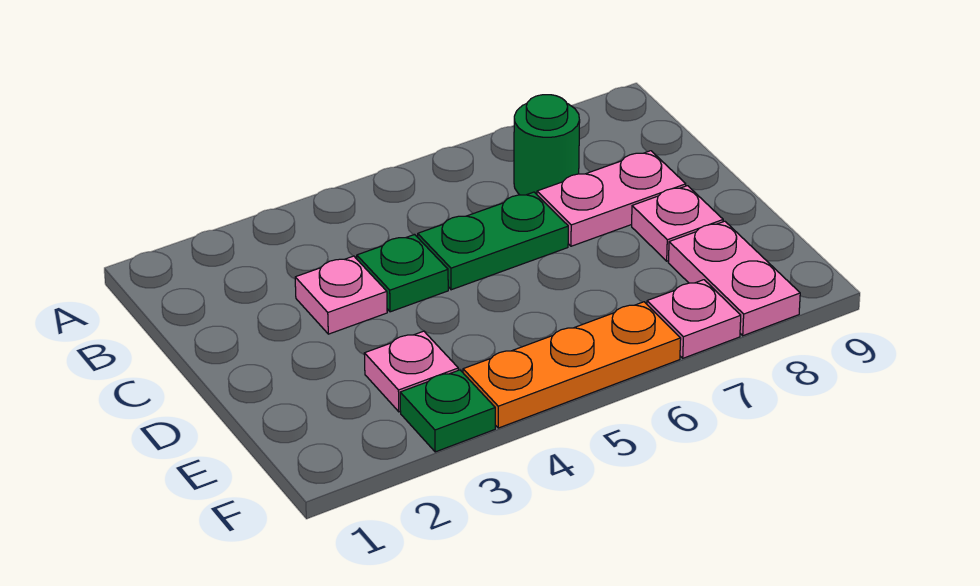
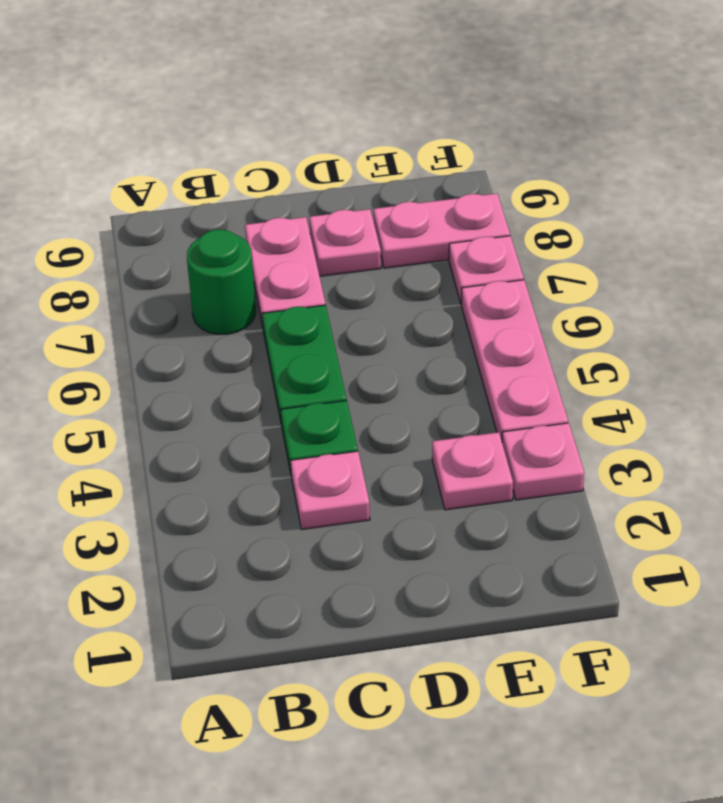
green plate F3 level 1 -> pink plate F3 level 1
orange plate F4:F6 level 1 -> pink plate F4:F6 level 1

